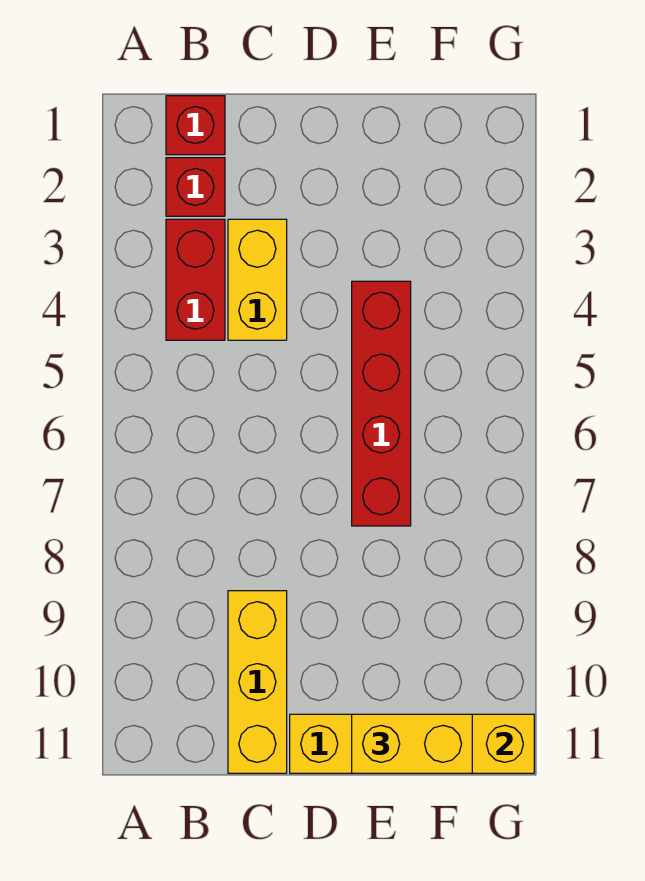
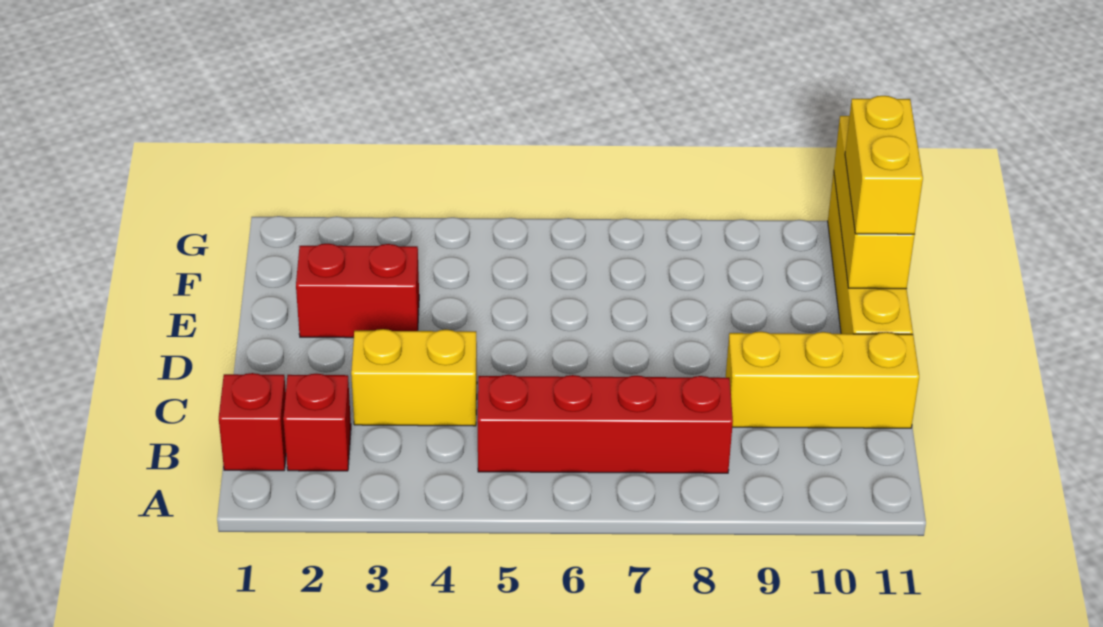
red brick B3:B4 level 1 -> red brick E2:E3 level 1
red brick E4:E7 level 1 -> red brick B5:B8 level 1

